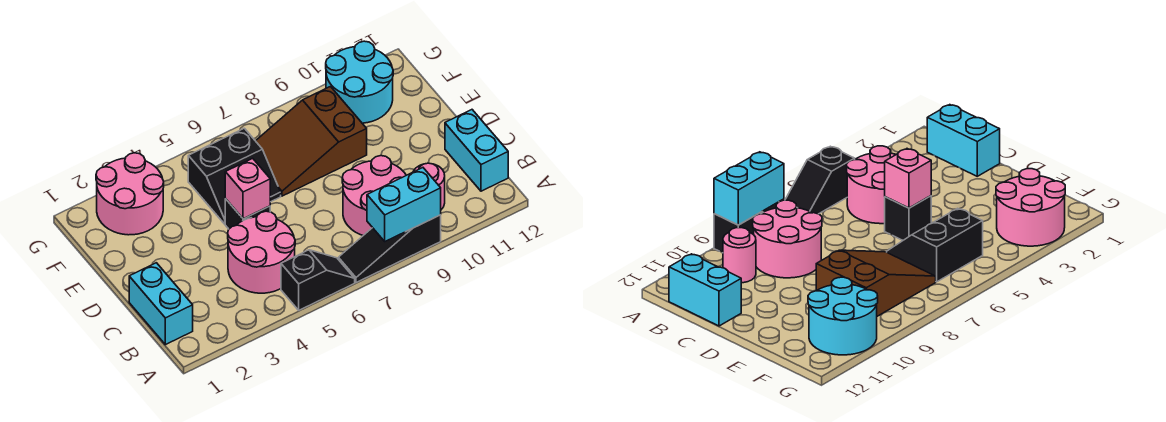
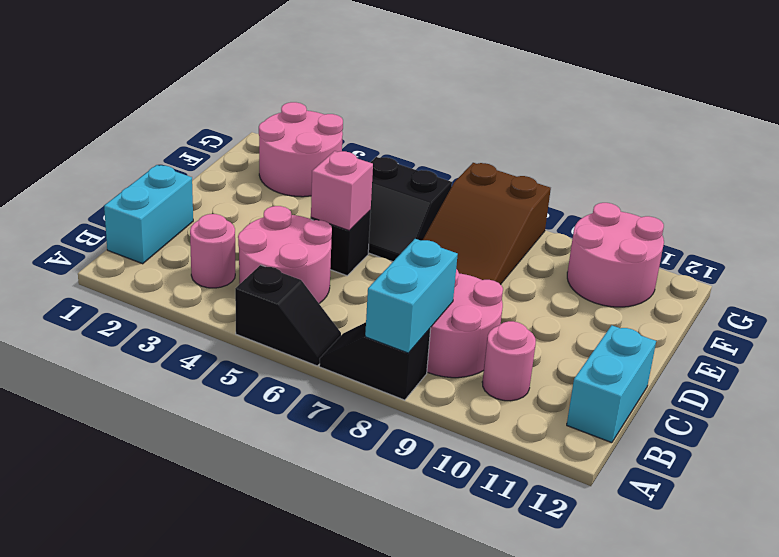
black slope A7:A9 level 1 top 9 -> black slope A7:A8 level 1 top 8
cyan brick A8:A9 level 2 -> cyan brick A8:B8 level 2
none -> pink round brick B3 level 1
brown slope E7:F9 level 1 top 9 -> brown slope E7:G8 level 1 top G
cyan round brick F10:G11 level 1 -> pink round brick F10:G11 level 1

